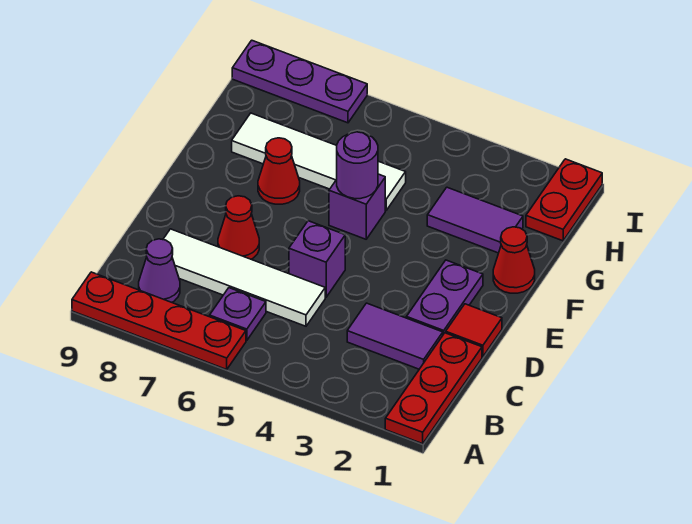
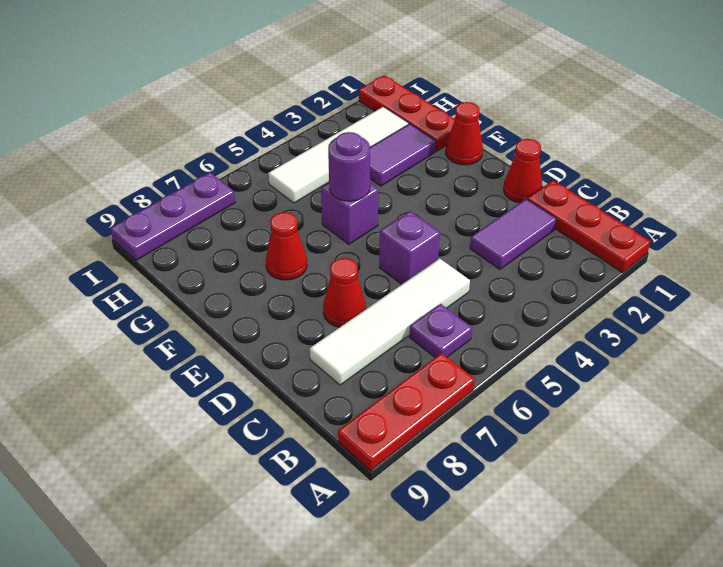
red plate A6:A9 level 1 -> red plate A7:A9 level 1
purple cone B8 level 1 -> none
red tile D1 level 1 -> red cone D1 level 1
purple plate D2:E2 level 1 -> none
white tile G5:G8 level 1 -> white tile H2:H5 level 1
red plate H1:I1 level 1 -> red plate G1:I1 level 1

